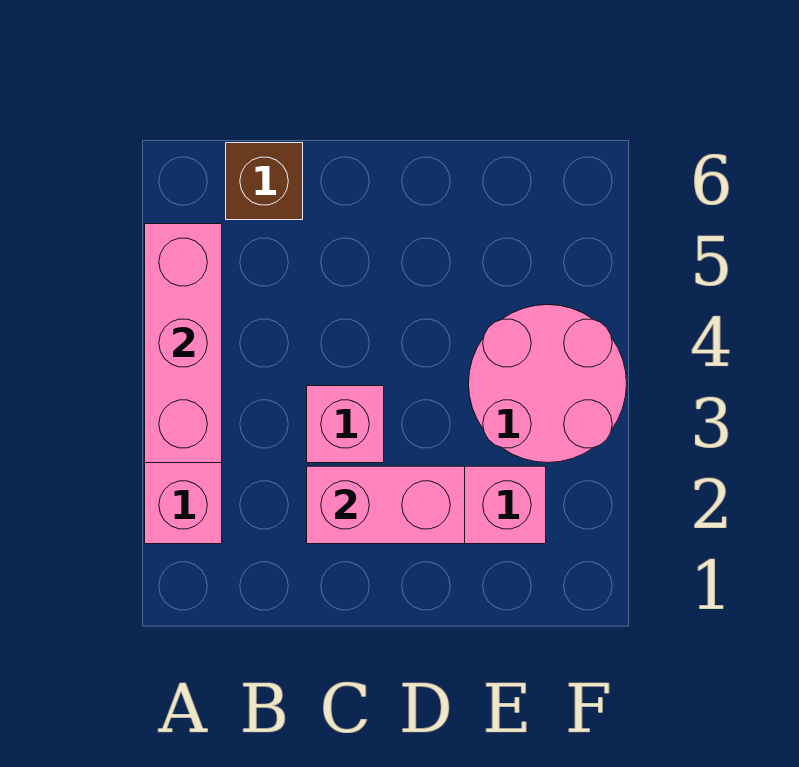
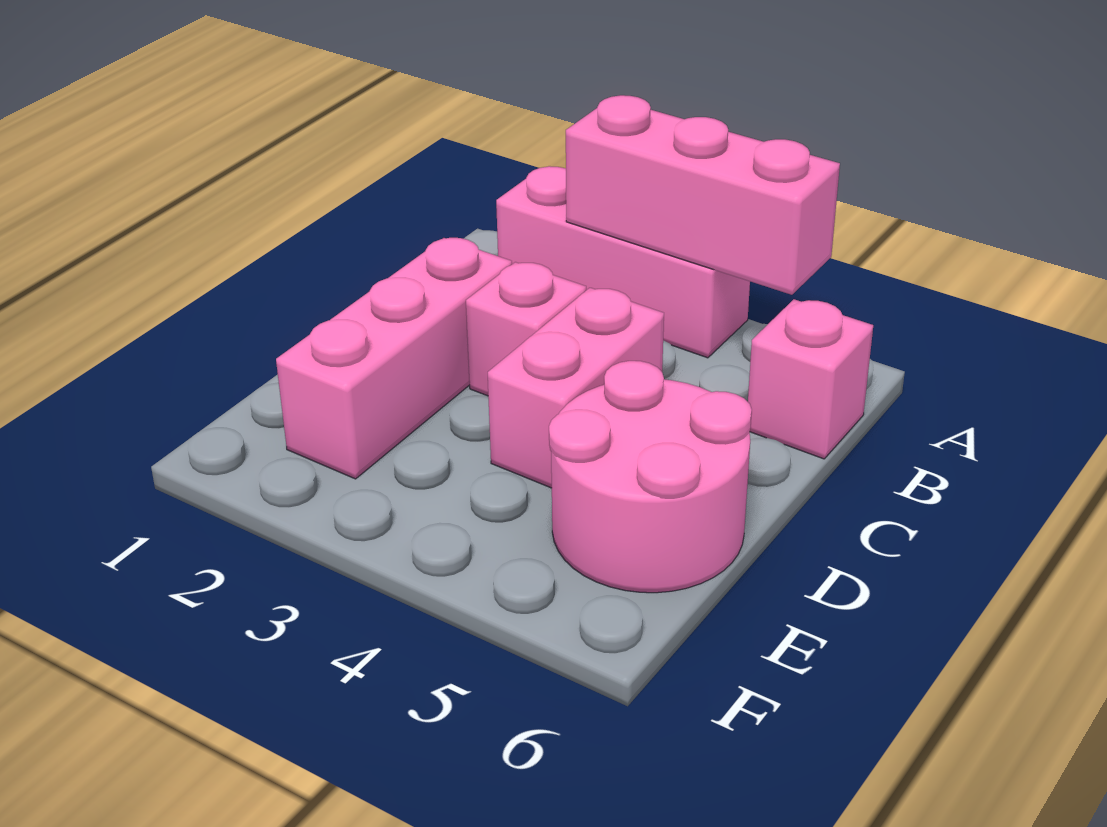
brown brick B6 level 1 -> pink brick B6 level 1
pink brick C2:D2 level 2 -> pink brick C4:D4 level 1
pink round brick E3:F4 level 1 -> pink round brick D5:E6 level 1

